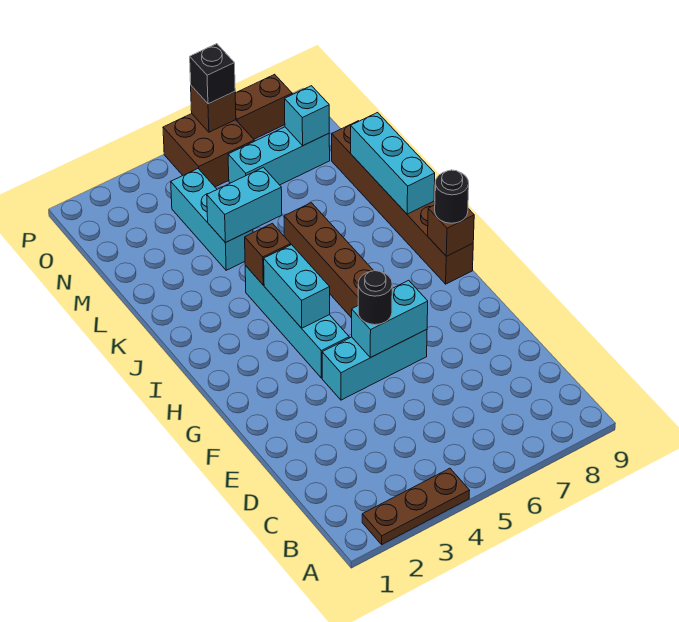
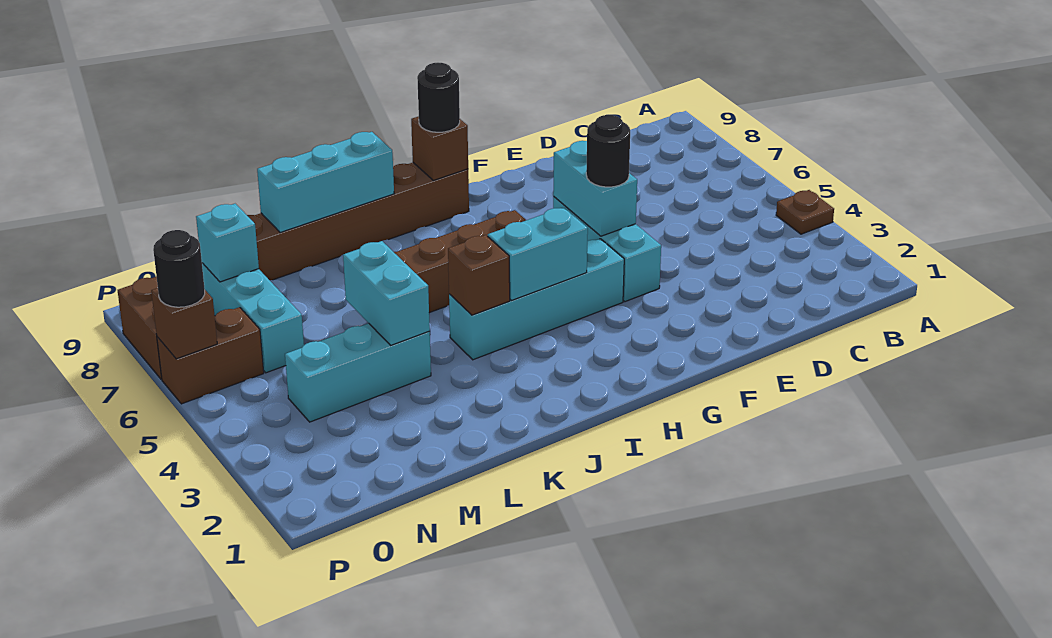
brown plate A2:A4 level 1 -> brown plate A4 level 1
brown brick O5:P6 level 1 -> brown brick O6:P6 level 1
black brick P6 level 3 -> black round brick P6 level 3

